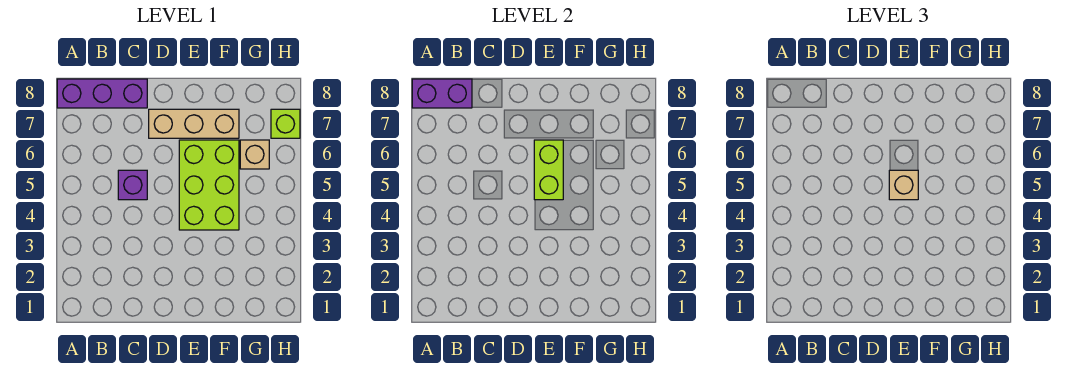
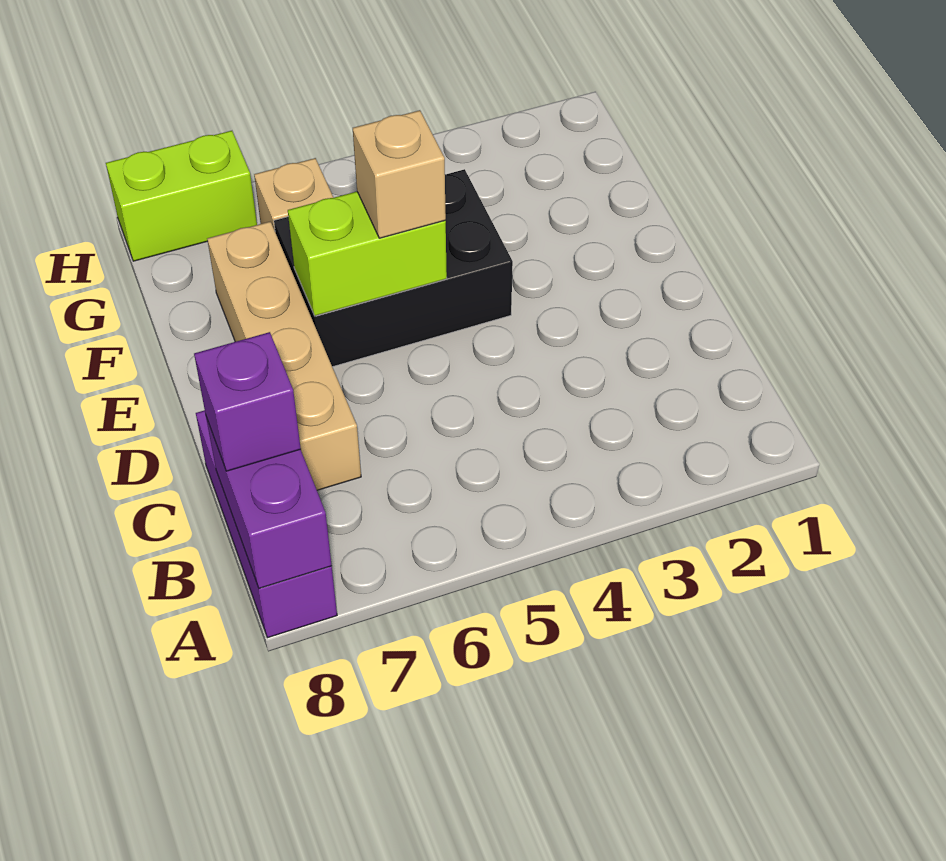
purple brick C5 level 1 -> purple brick B8 level 3
tan brick D7:F7 level 1 -> tan brick C7:F7 level 1
lime brick E4:F6 level 1 -> black brick E4:F6 level 1
lime brick H7 level 1 -> lime brick H7:H8 level 1

